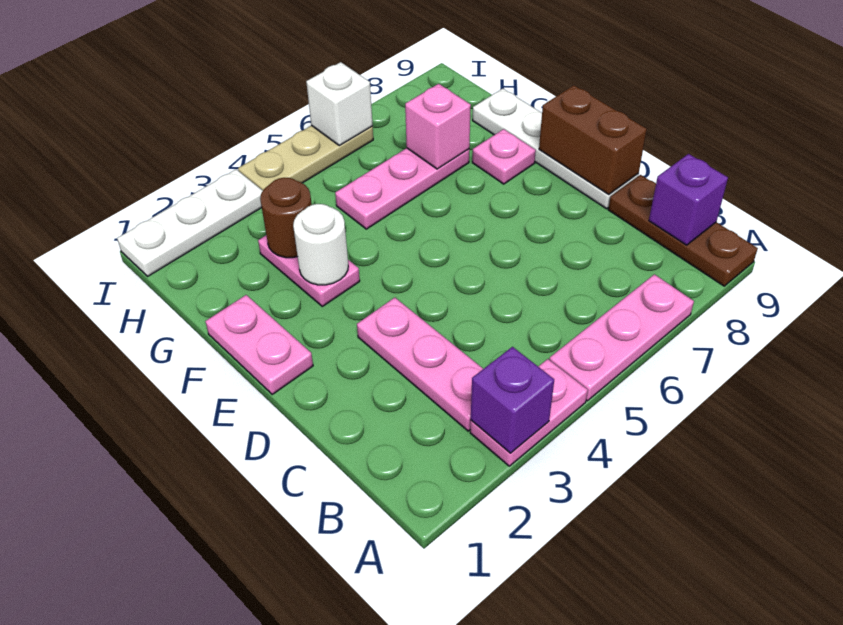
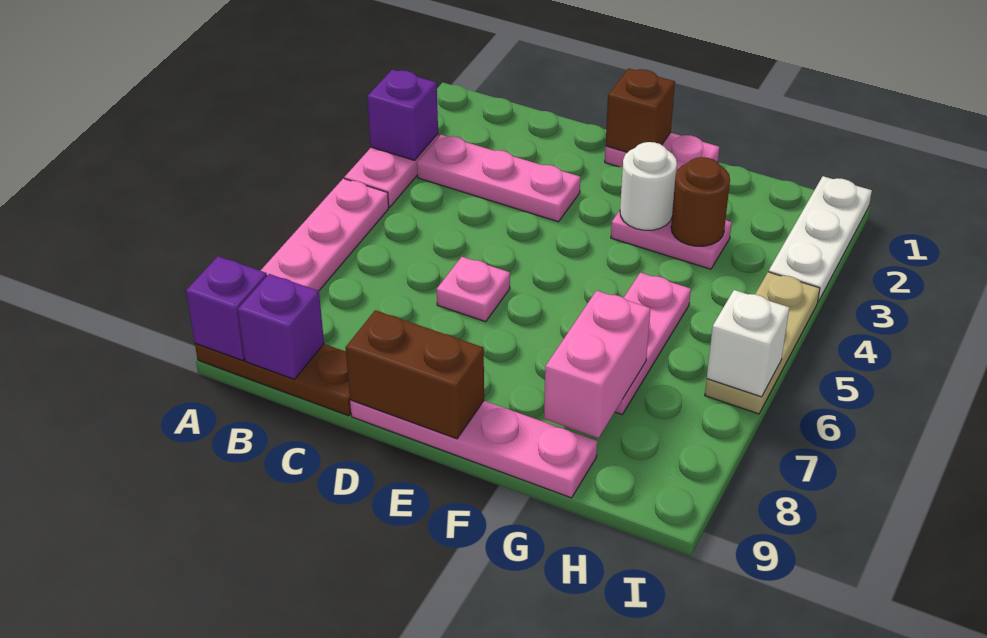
none -> purple brick A9 level 2
white plate D9:G9 level 1 -> pink plate D9:G9 level 1
none -> brown brick E1 level 2
pink plate F8 level 1 -> pink plate D6 level 1
pink brick G7 level 2 -> pink brick G7:G8 level 2

